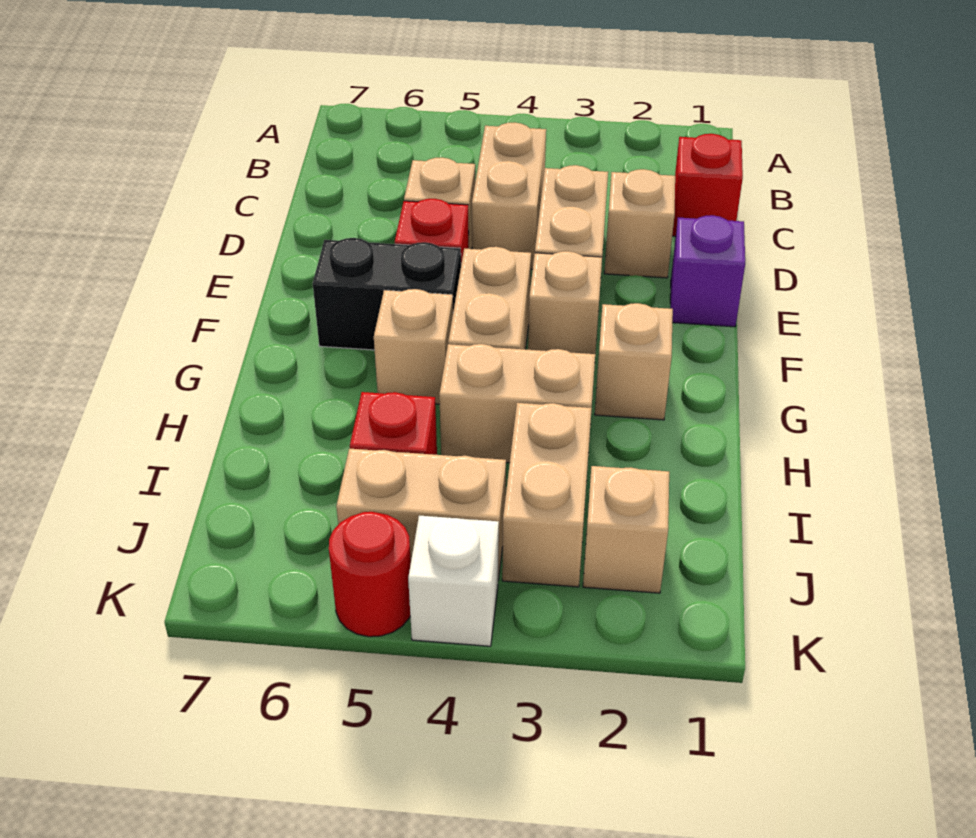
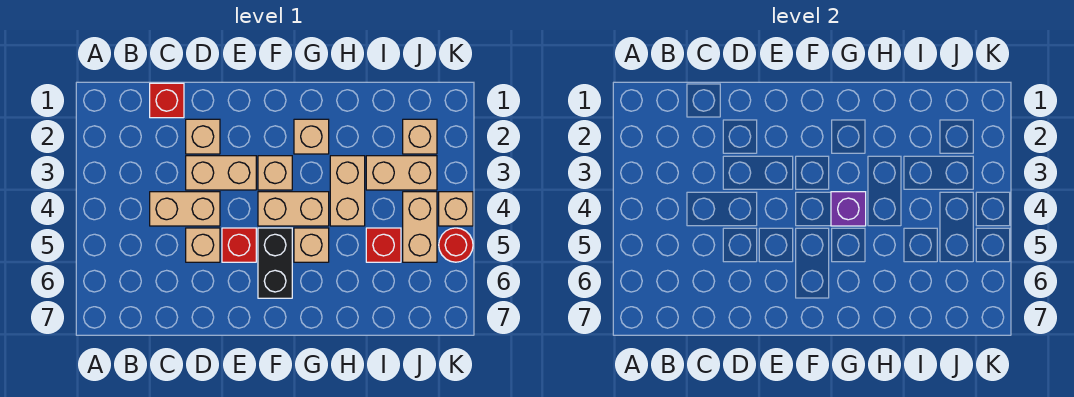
purple brick E1 level 1 -> purple brick G4 level 2
white brick K4 level 1 -> tan brick K4 level 1

